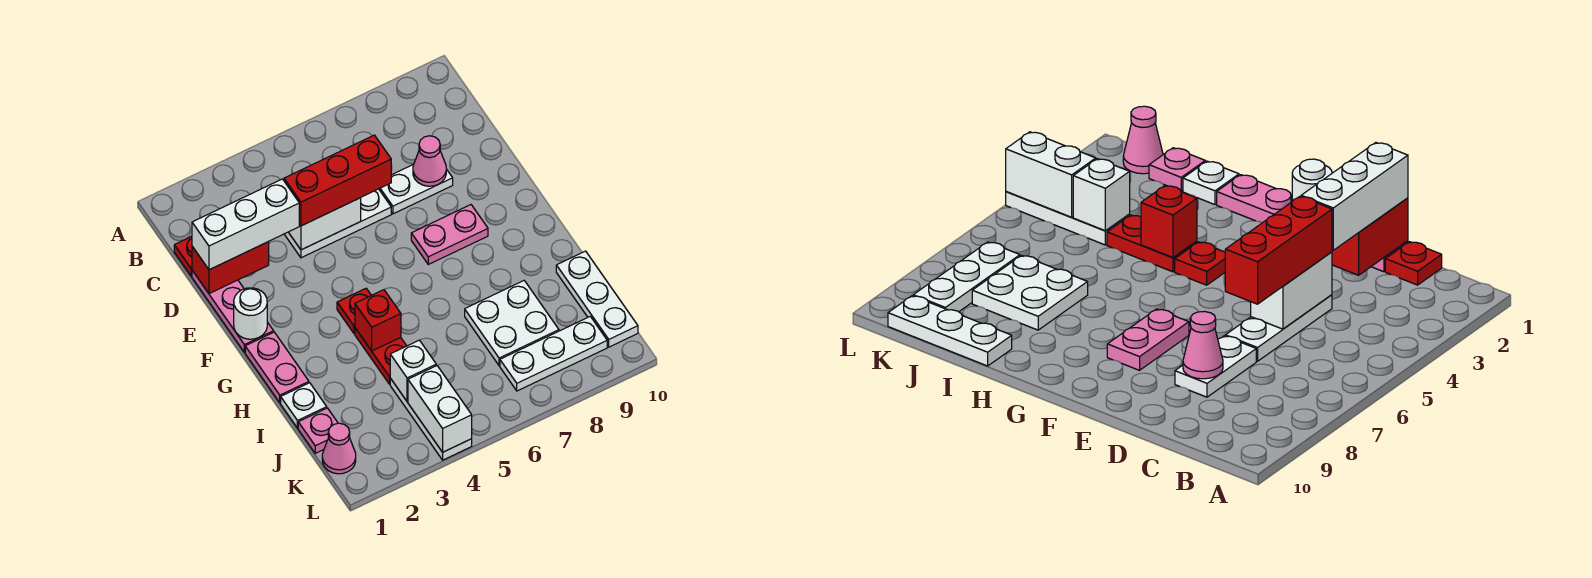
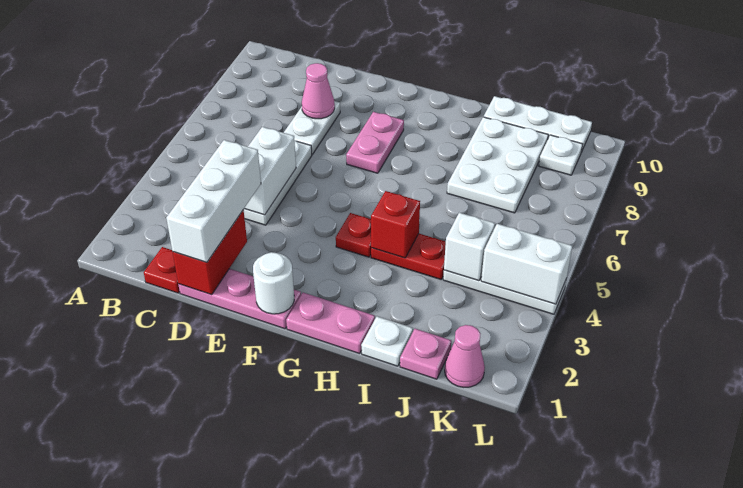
red brick D4:D6 level 3 -> none
white plate I7:J8 level 1 -> white plate I7:J9 level 1
white plate K7:K9 level 1 -> white plate K9 level 1

